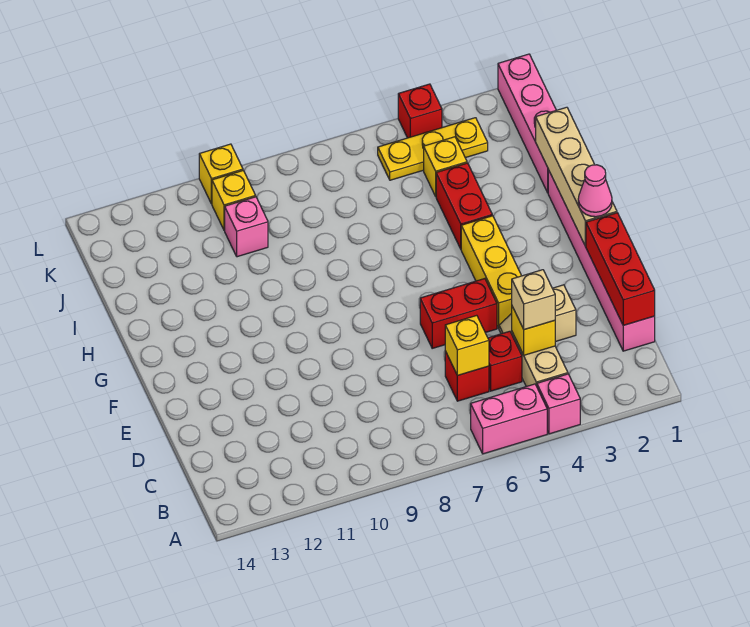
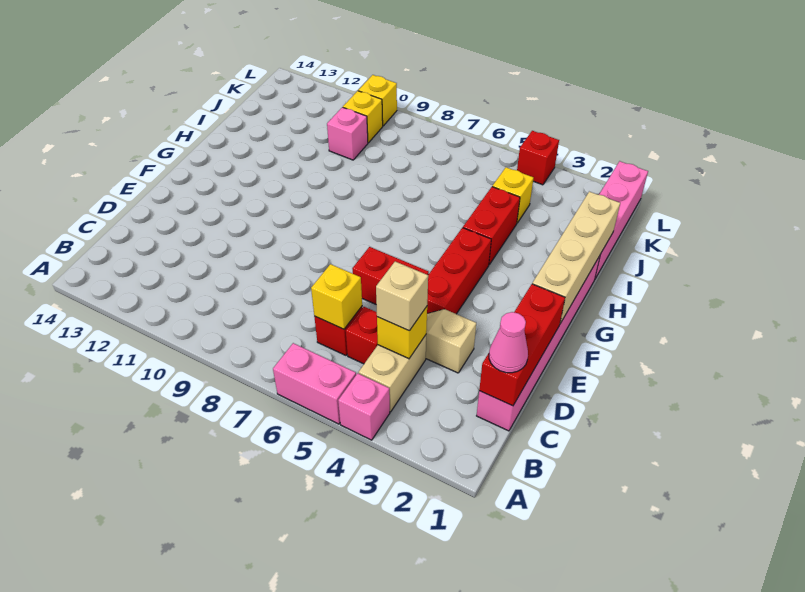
yellow brick E4:G4 level 1 -> red brick E4:G4 level 1
pink cone F1 level 3 -> pink cone C1 level 3
yellow plate K3:K5 level 1 -> none

